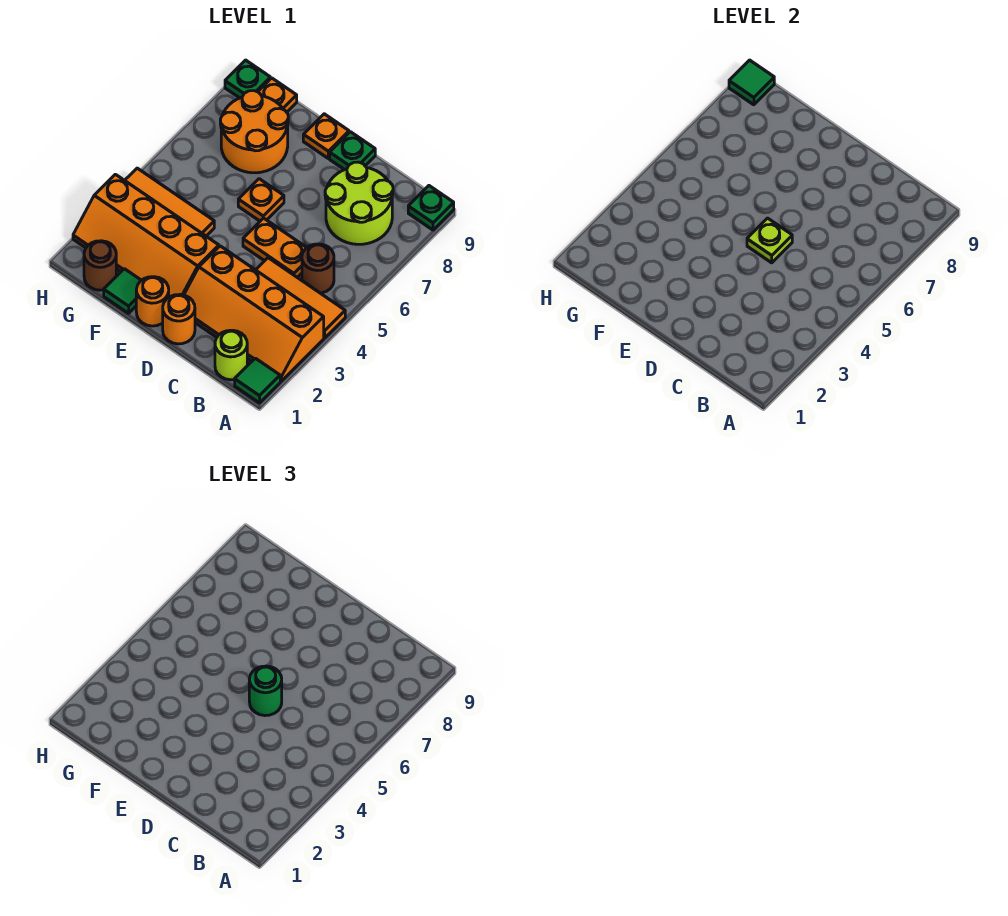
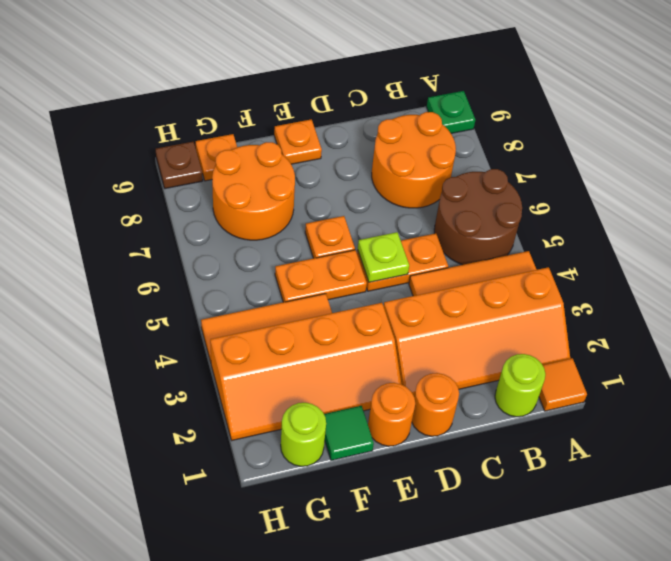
green tile A1 level 1 -> orange tile A1 level 1
brown round brick B5 level 1 -> brown round brick A5:B6 level 1
lime round brick B7:C8 level 1 -> orange round brick B7:C8 level 1
green round brick D5 level 3 -> none
green plate D9 level 1 -> none
none -> orange plate E5:F5 level 1
brown round brick G1 level 1 -> lime round brick G1 level 1
green plate H9 level 1 -> brown plate H9 level 1
green tile H9 level 2 -> none

